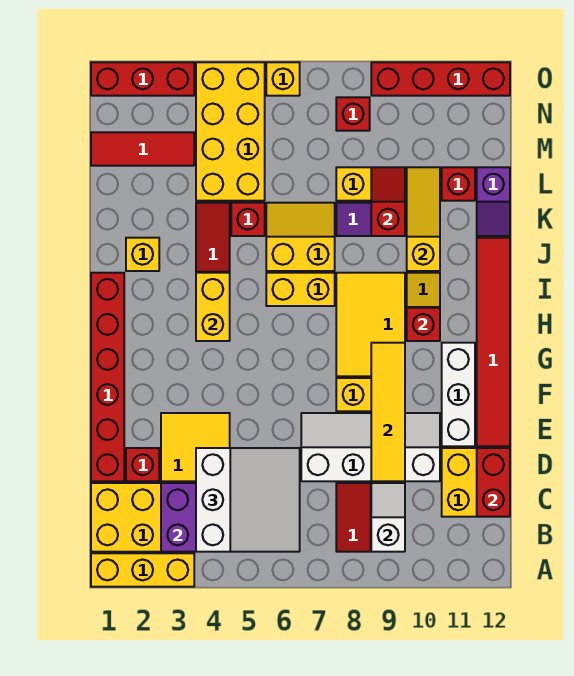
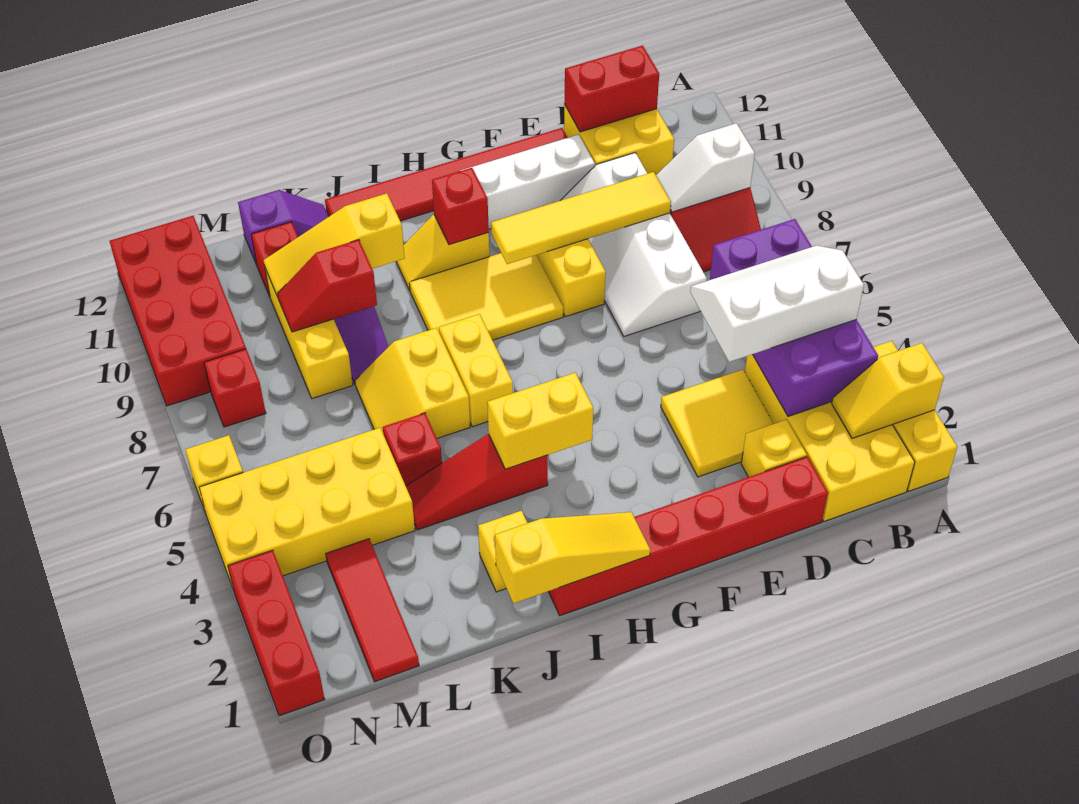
none -> yellow slope A2:B2 level 2 top A
white slope B4:D6 level 3 top 4 -> white slope B4:D5 level 3 top 4
red brick D2 level 1 -> yellow brick D2 level 1
none -> yellow slope H1:J1 level 2 top J
red brick O9:O12 level 1 -> red brick N9:O12 level 1

